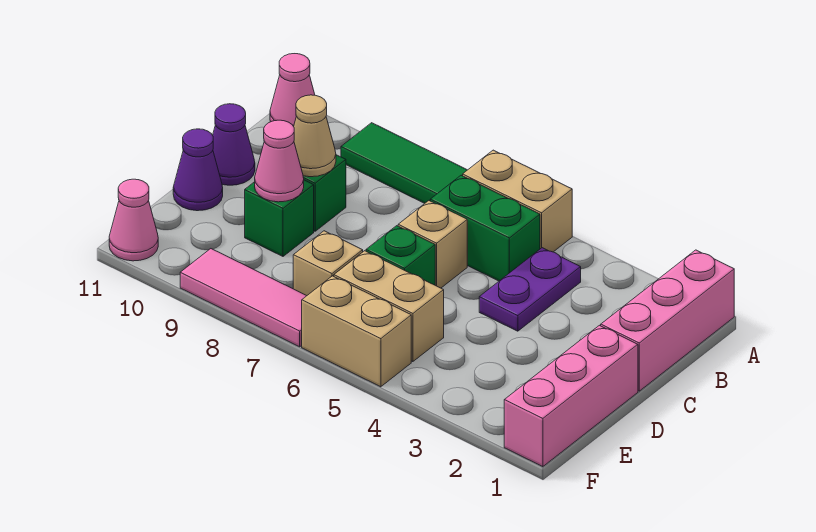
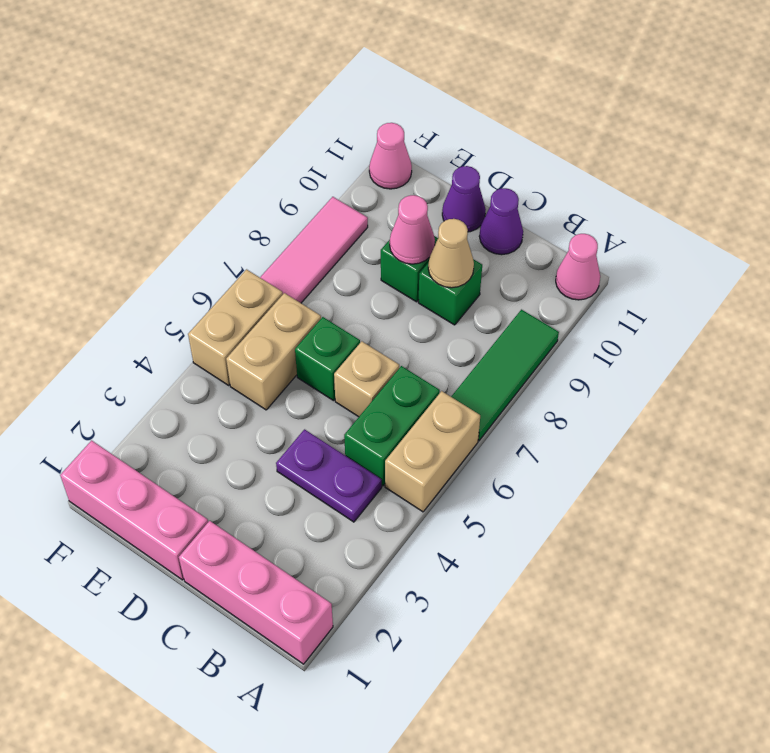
tan brick E7 level 1 -> none

